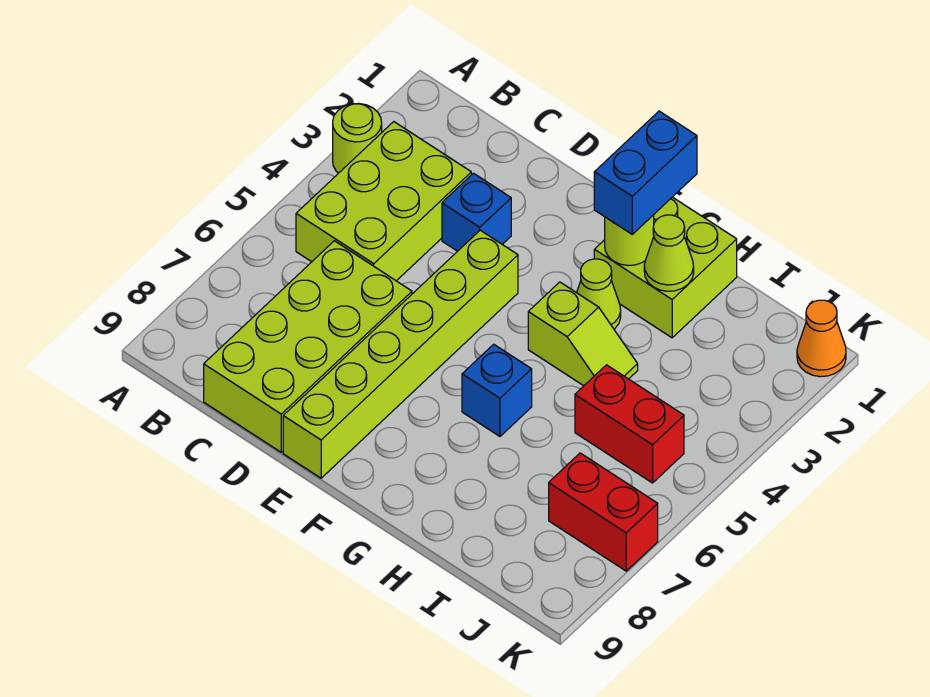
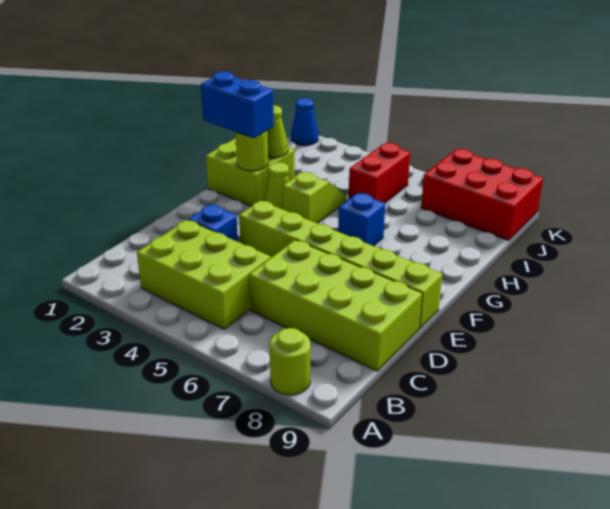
lime round brick A3 level 1 -> lime round brick A8 level 1
red brick J7:K7 level 1 -> red brick J7:K9 level 1
orange cone K1 level 1 -> blue cone K1 level 1

